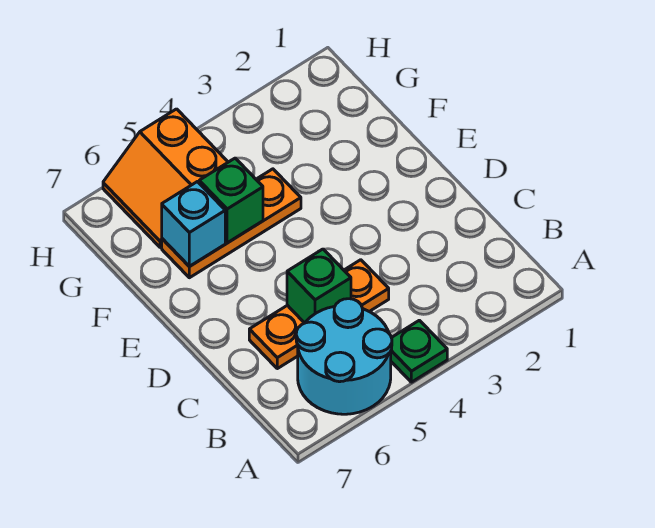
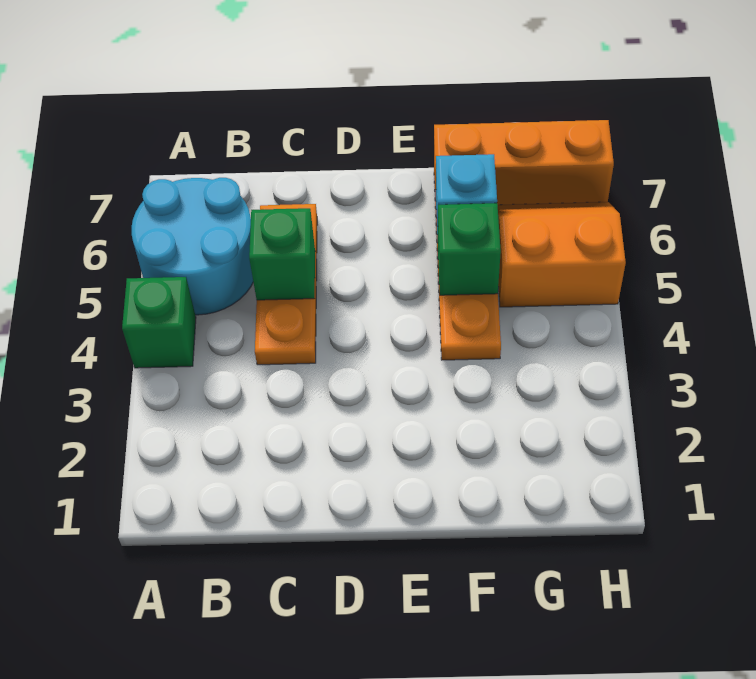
green plate A4 level 1 -> green brick A4 level 1
none -> orange brick F7:H7 level 1

